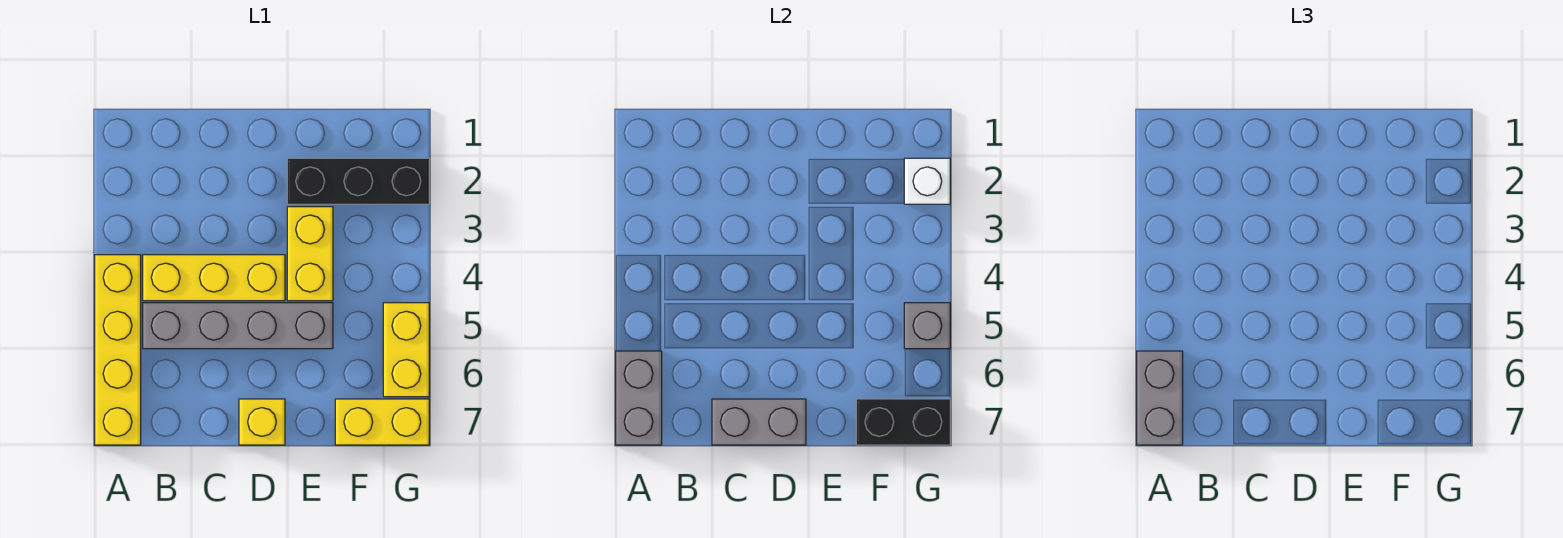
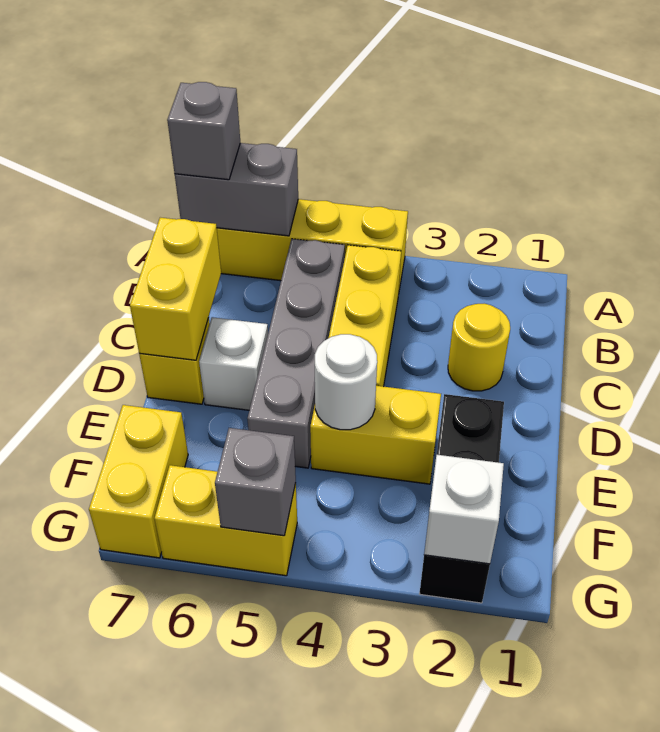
grey brick A6:A7 level 3 -> grey brick A7 level 3
none -> yellow round brick C2 level 1
grey brick C7:D7 level 2 -> yellow brick C7:D7 level 2
none -> white brick D6 level 1
none -> white round brick E4 level 2
black brick F7:G7 level 2 -> none

